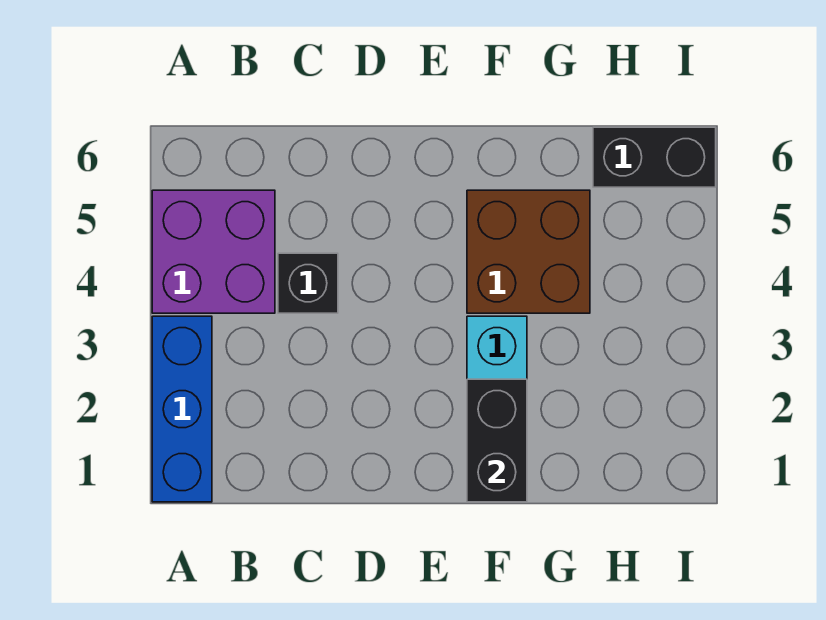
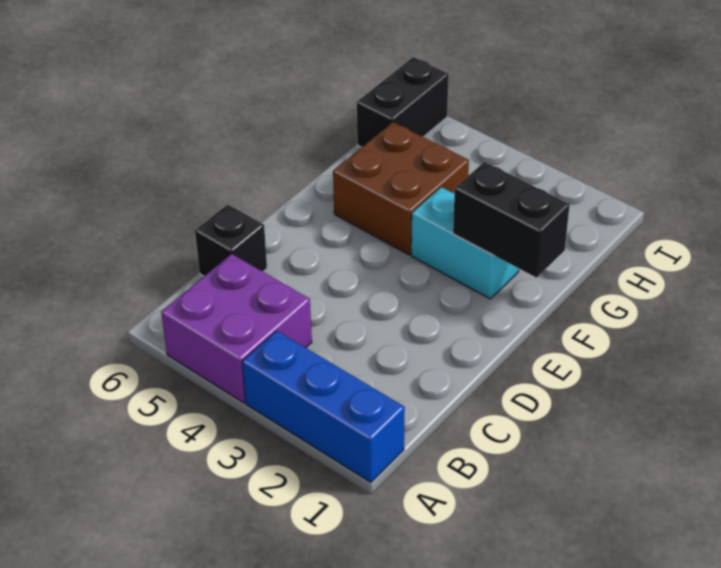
black brick C4 level 1 -> black brick C6 level 1

